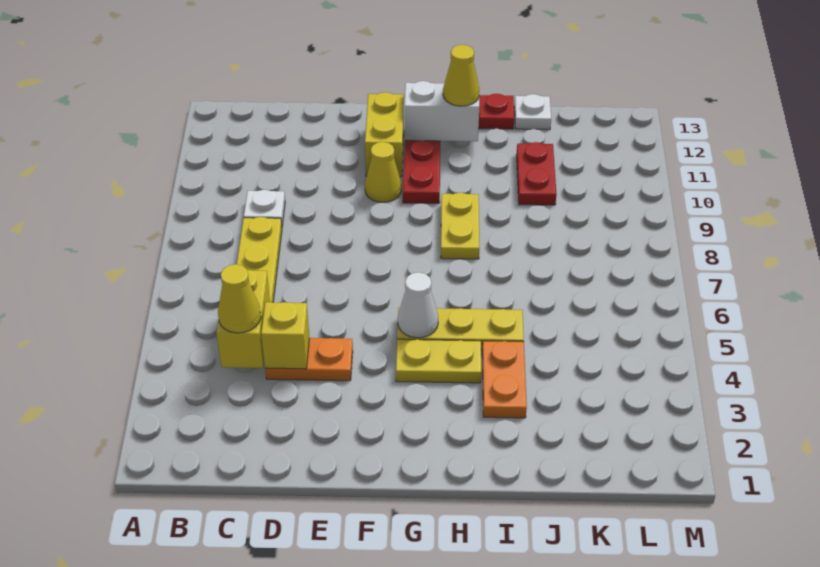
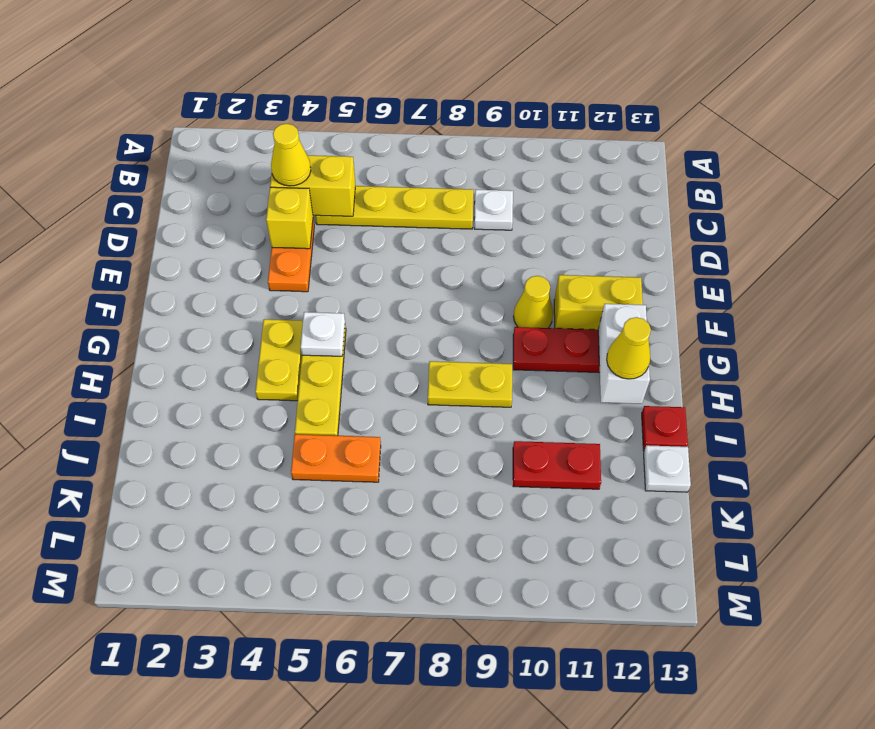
white cone G5 level 2 -> white plate G5 level 2
orange plate I3:I4 level 1 -> orange plate J5:J6 level 1

